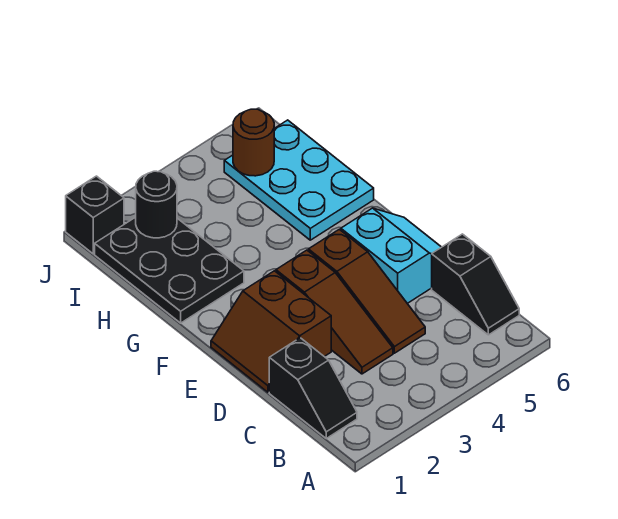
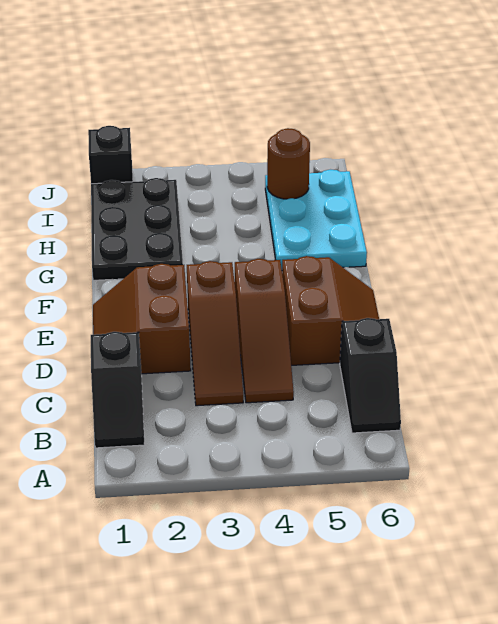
cyan slope D5:E6 level 1 top 5 -> brown slope D5:E6 level 1 top 5
black round brick I2 level 2 -> none

